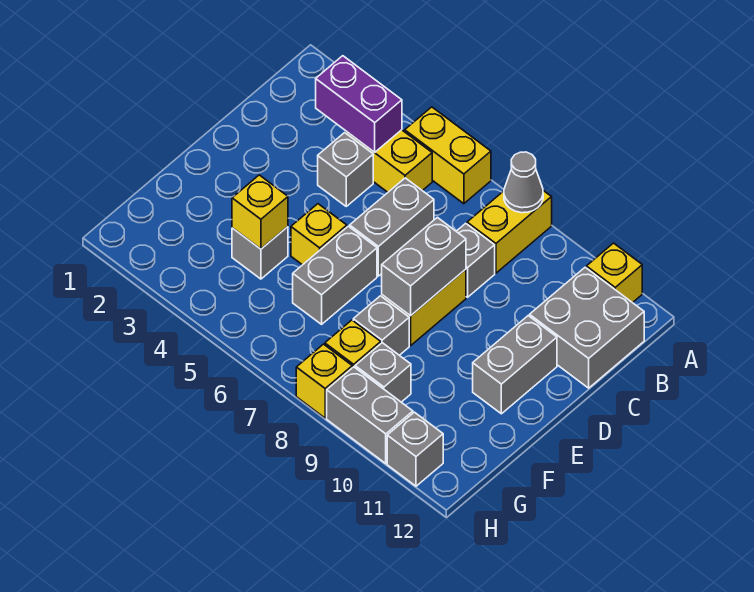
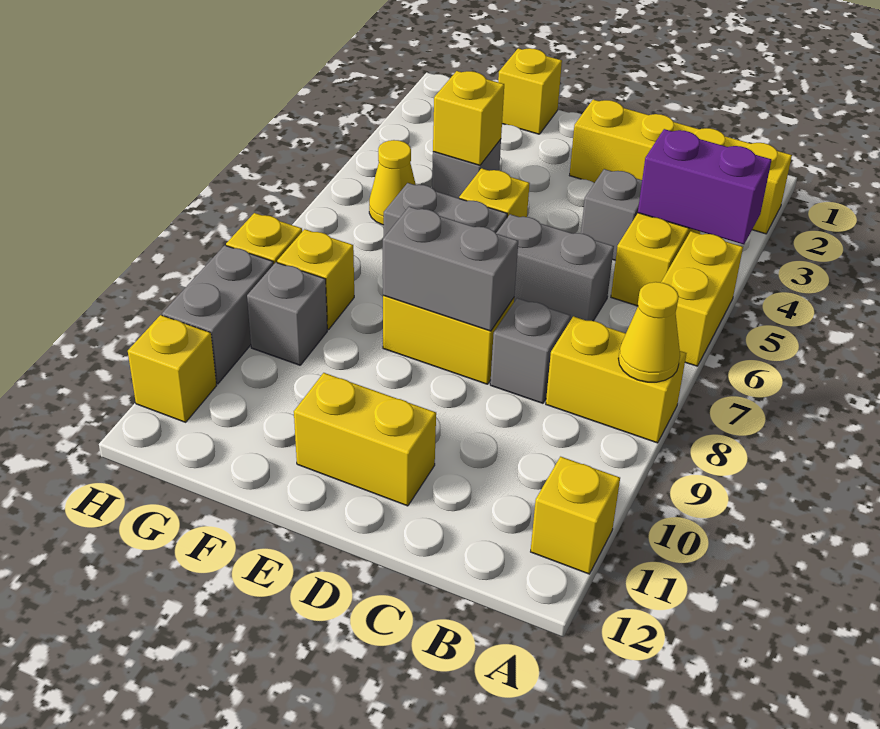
none -> yellow brick A2:D2 level 1
grey cone A8 level 2 -> yellow cone A8 level 2
purple brick B3:B4 level 2 -> purple brick A4:B4 level 2
grey brick B11:C12 level 1 -> none
grey brick D11:E11 level 1 -> yellow brick D11:E11 level 1
none -> yellow brick F1 level 1
grey brick F8 level 1 -> none
none -> yellow cone G5 level 1
grey brick H11 level 1 -> yellow brick H11 level 1

